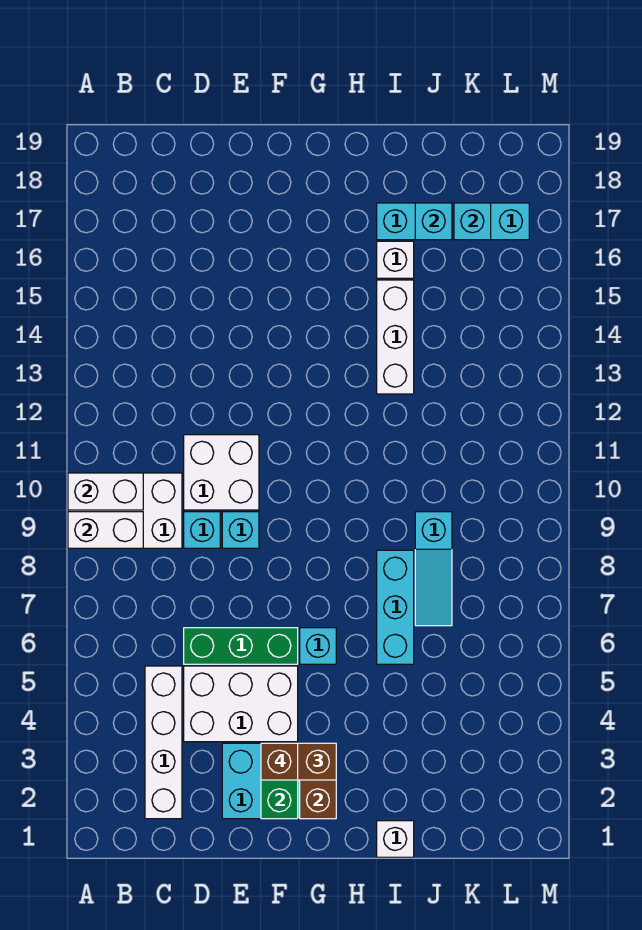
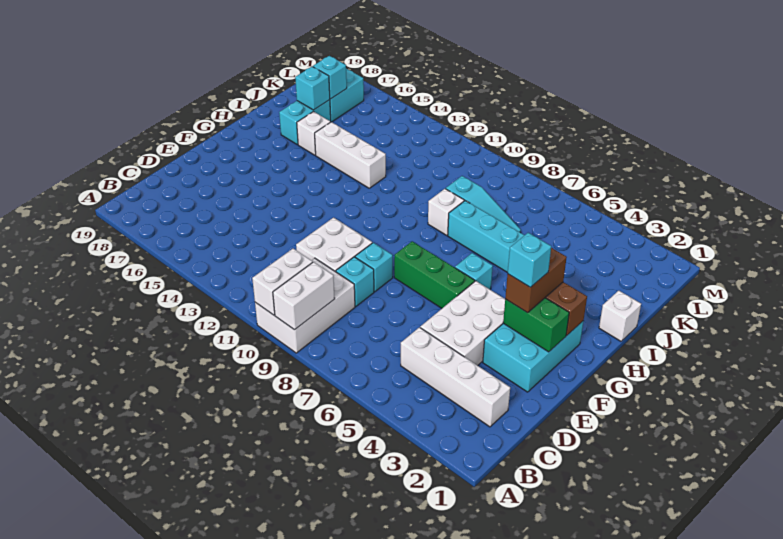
green brick D6:F6 level 1 -> green brick F6:F8 level 1
brown brick F3 level 4 -> cyan brick F3 level 4
none -> white brick I9 level 1

